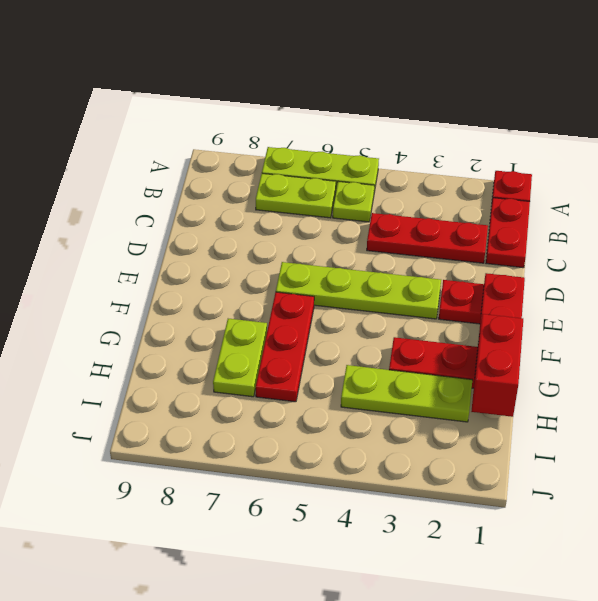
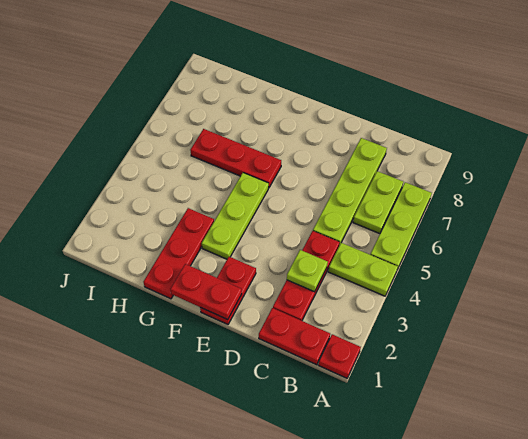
lime plate B5 level 1 -> lime plate C3 level 2
lime plate E3:E6 level 1 -> lime plate C5:C8 level 1
red brick G1:H1 level 2 -> none
lime plate G7:H7 level 1 -> lime plate A4:B4 level 1
lime plate H2:H4 level 1 -> lime plate F3:F5 level 1

